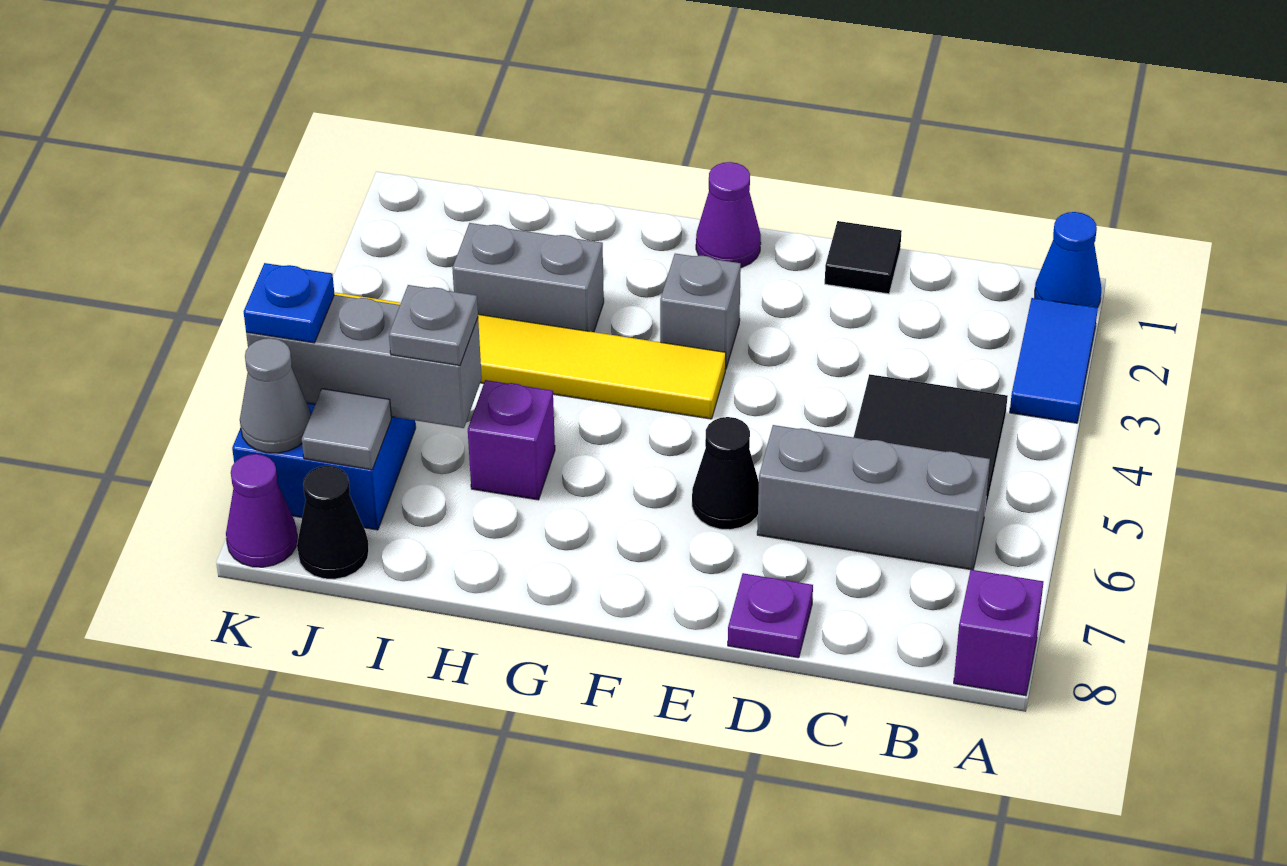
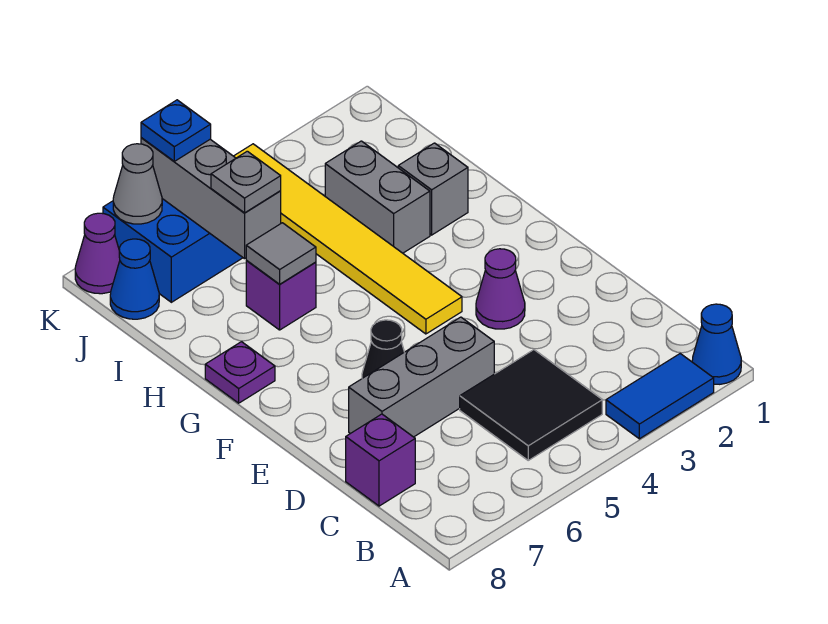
purple brick A8 level 1 -> purple brick C8 level 1
grey brick B6:D6 level 1 -> grey brick D5:D7 level 1
black tile D1 level 1 -> none
purple plate D8 level 1 -> purple plate G8 level 1
purple cone F1 level 1 -> purple cone E3 level 1
grey brick F3 level 1 -> grey brick H2 level 1
grey tile J7 level 2 -> grey tile H6 level 2
black cone J8 level 1 -> blue cone J8 level 1

